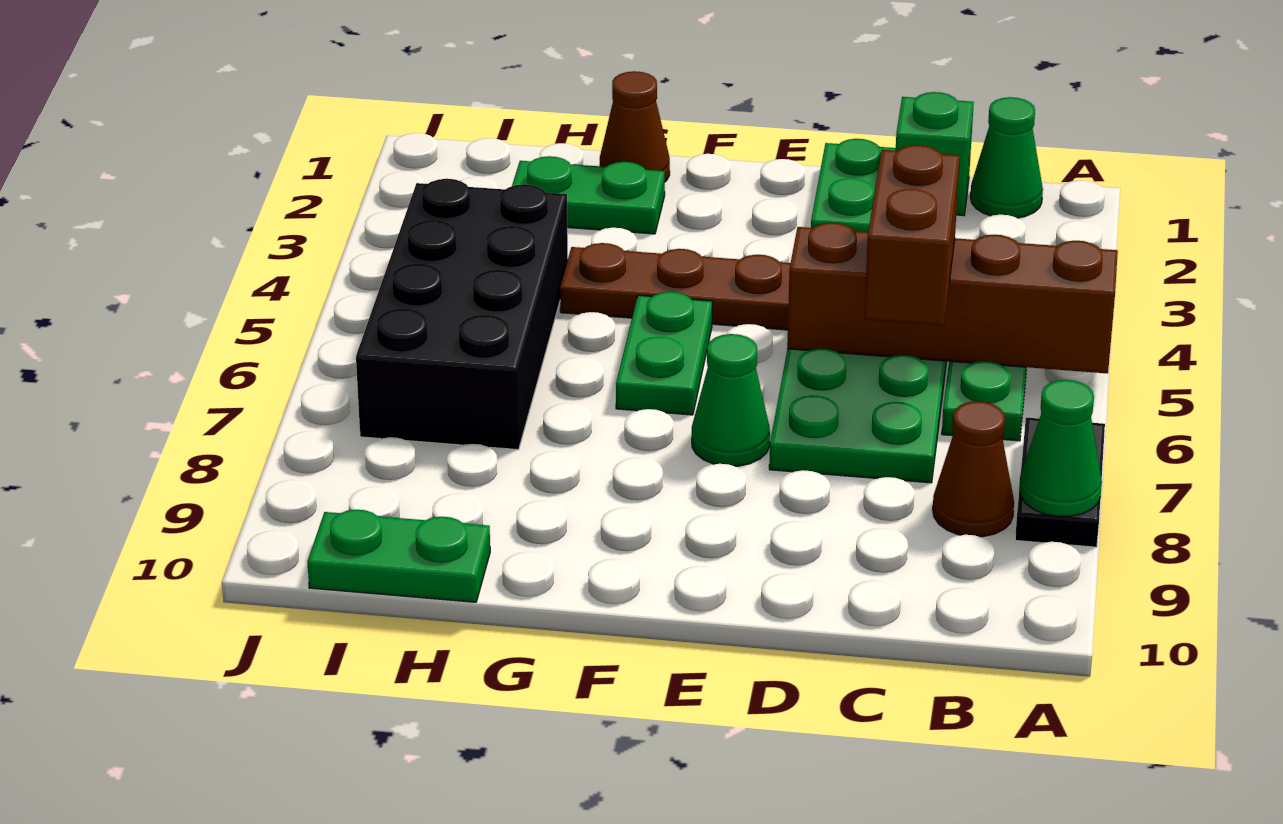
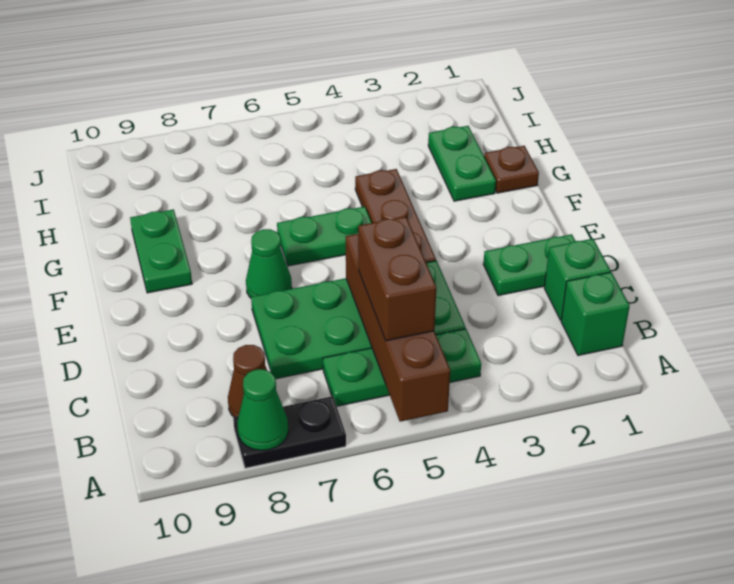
green cone B1 level 1 -> green brick B1 level 1
brown brick C5:C6 level 3 -> brown brick B5:C5 level 3
brown cone G1 level 1 -> brown plate G1 level 1
black brick H4:I7 level 1 -> none
green plate H10:I10 level 1 -> green plate F9:G9 level 1

